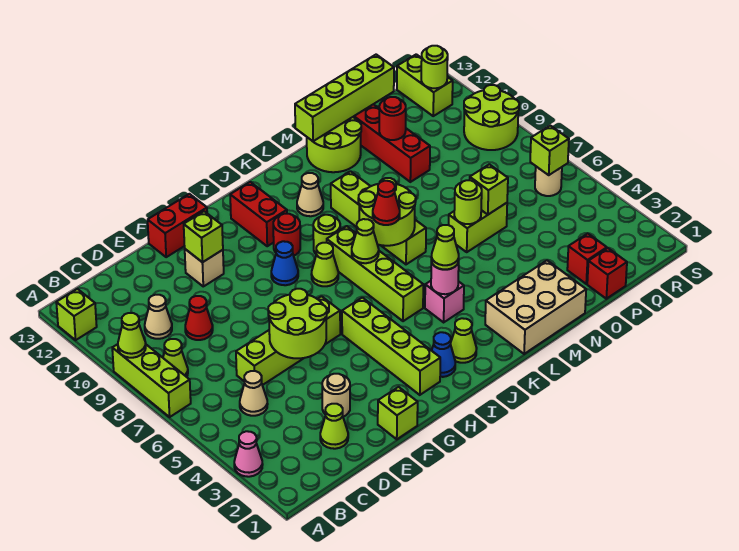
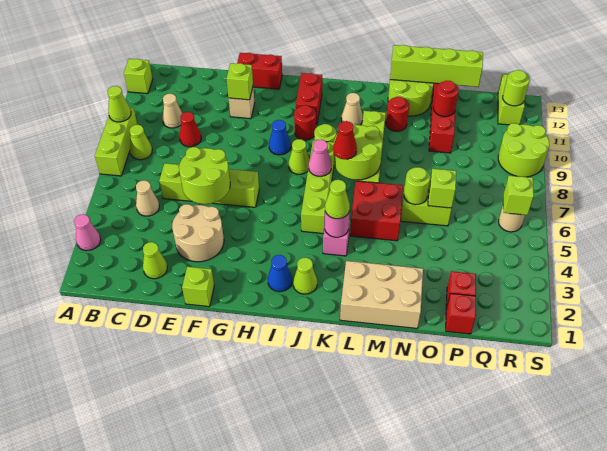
tan round brick E3 level 1 -> tan round brick E3:F4 level 1
lime brick H2:H5 level 1 -> none
lime cone J7 level 2 -> pink cone J7 level 2
none -> red brick L5:M6 level 1
none -> red round brick M11 level 1

